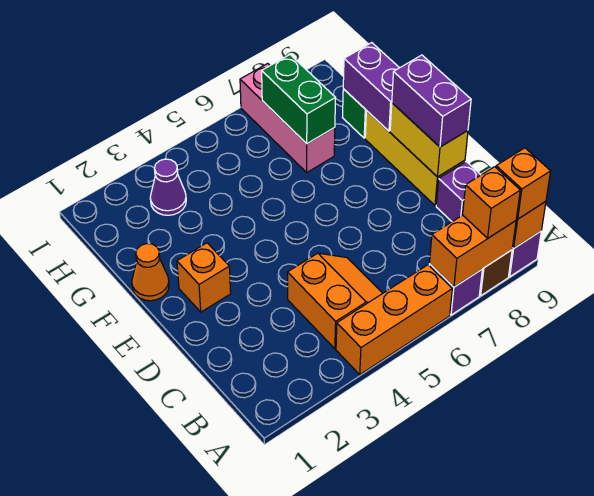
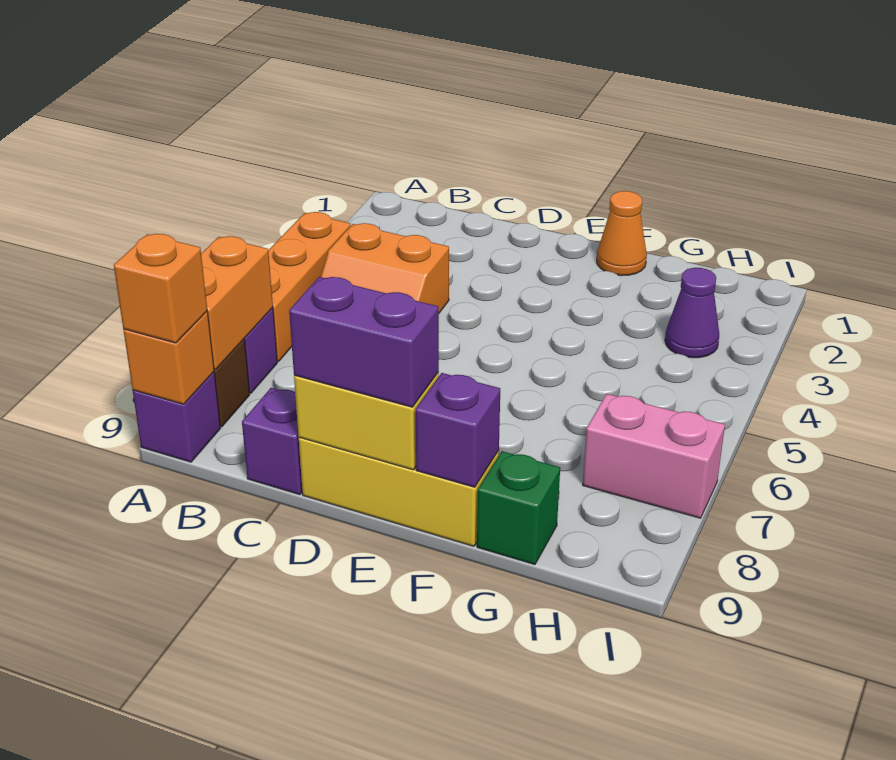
orange brick A8 level 3 -> none
orange brick E2 level 1 -> none
purple brick F9:G9 level 2 -> purple brick F9 level 2
pink brick G7:I7 level 1 -> pink brick H7:I7 level 1
green brick G7:H7 level 2 -> none

